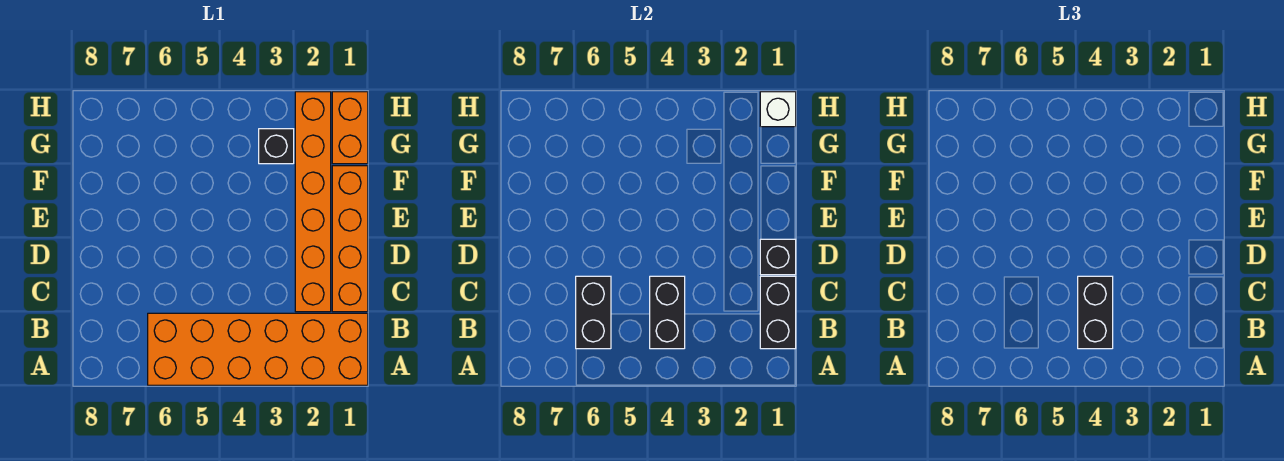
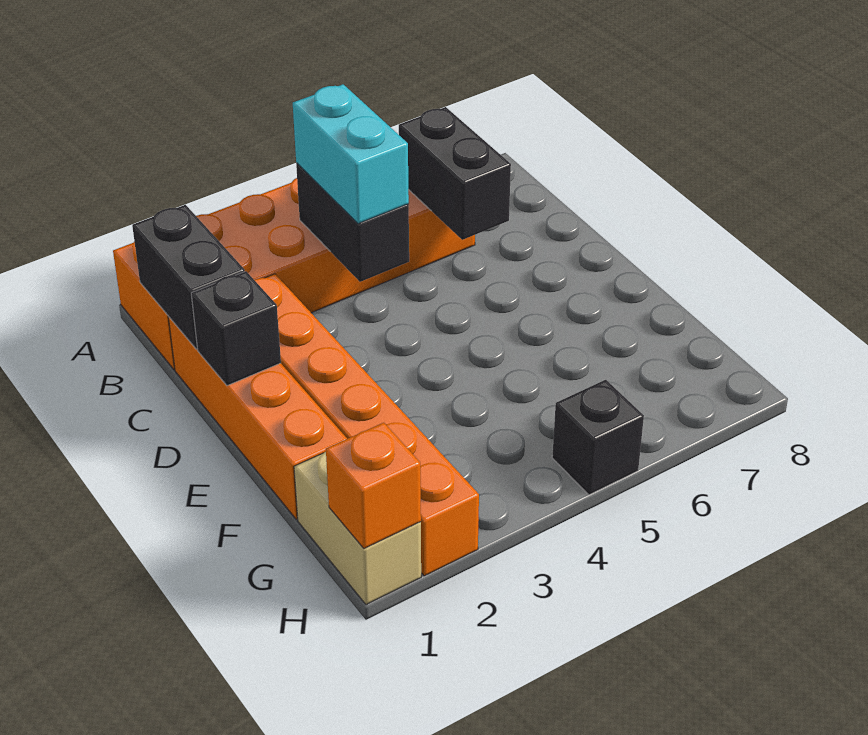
black brick B4:C4 level 3 -> cyan brick B4:C4 level 3
orange brick G1:H1 level 1 -> tan brick G1:H1 level 1
black brick G3 level 1 -> black brick H5 level 1
white brick H1 level 2 -> orange brick H1 level 2

